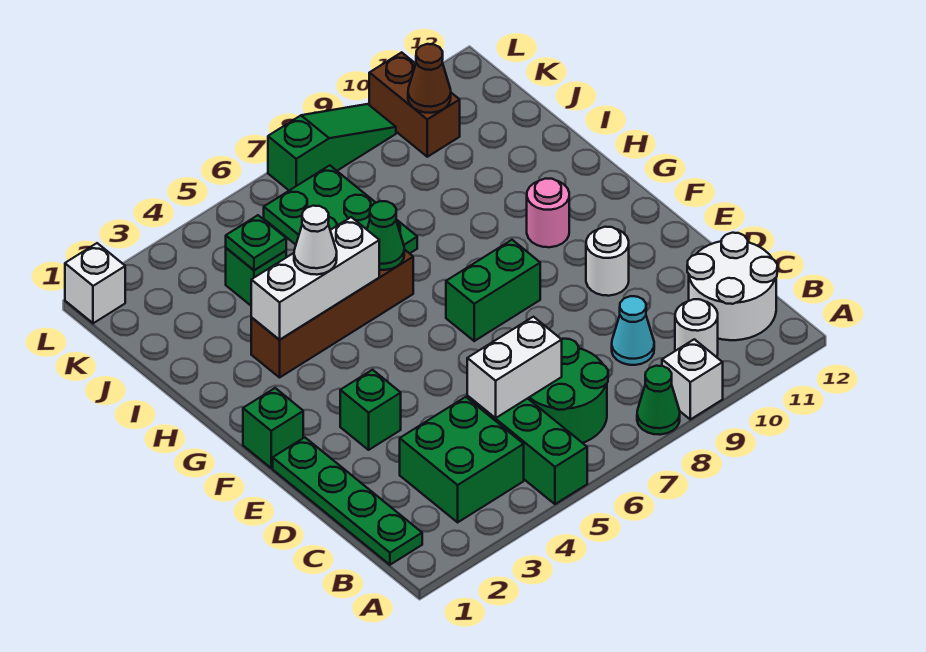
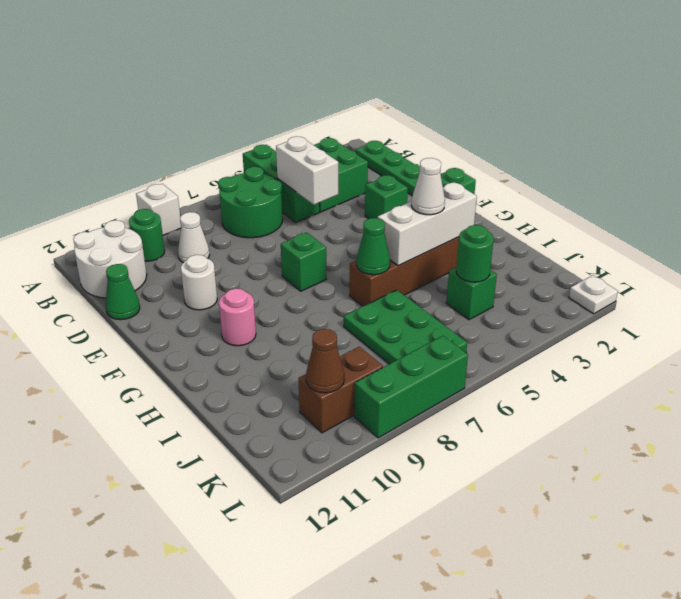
green cone A8 level 1 -> green cone D12 level 1
white round brick B10 level 1 -> green round brick B10 level 1
white brick C5:C6 level 2 -> white brick C5:D5 level 2
cyan cone C9 level 1 -> white cone C9 level 1
green brick F7:F8 level 1 -> green brick F7 level 1
green plate J4 level 2 -> green round brick J4 level 2
brown brick K10:L10 level 1 -> brown brick K9:K10 level 1
white brick L1 level 1 -> white plate L1 level 1
green slope L7:L9 level 1 top 7 -> green brick L7:L9 level 1

